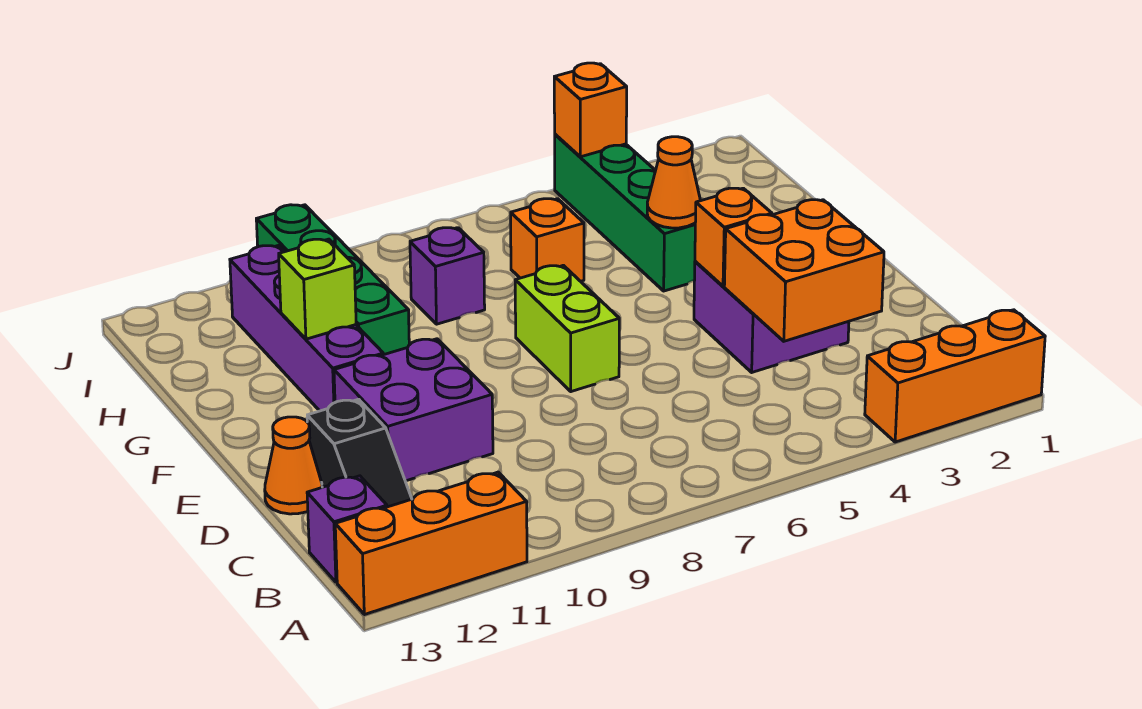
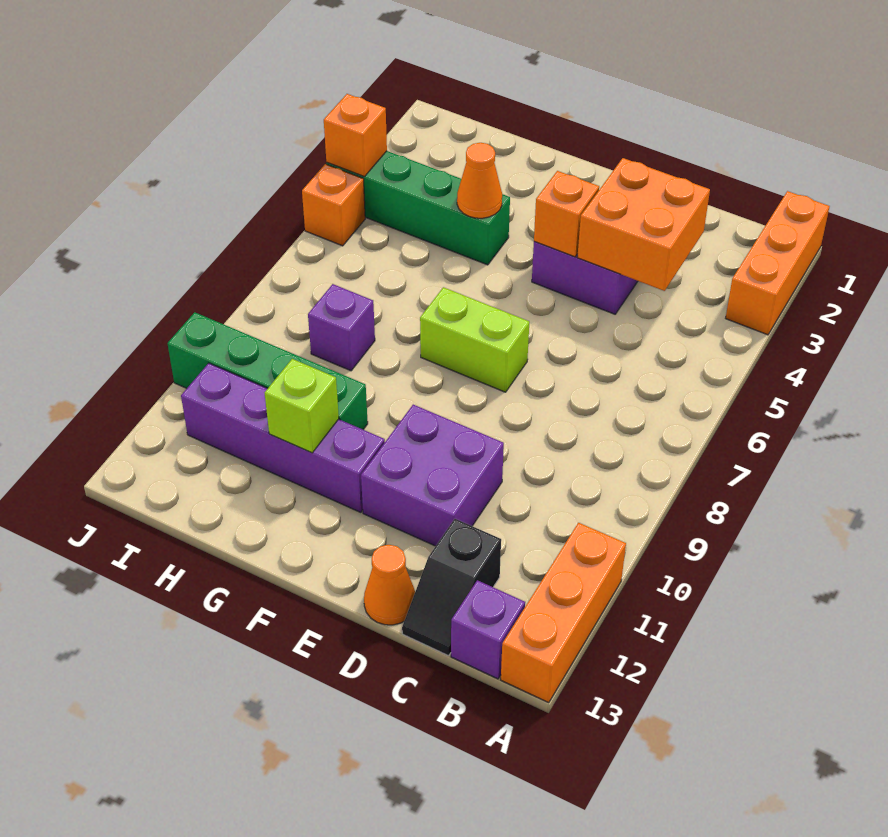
black slope C12:D12 level 1 top D -> black slope C12:C13 level 1 top 12
orange brick H6 level 1 -> orange brick J5 level 1

